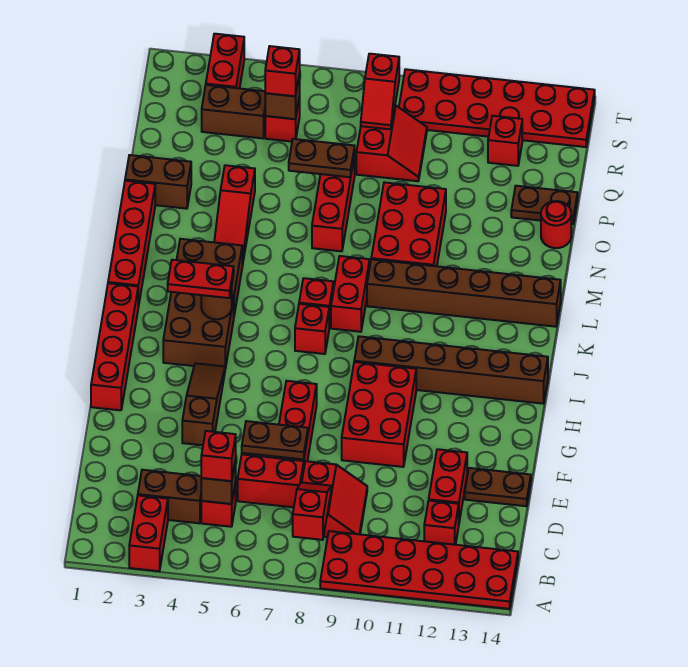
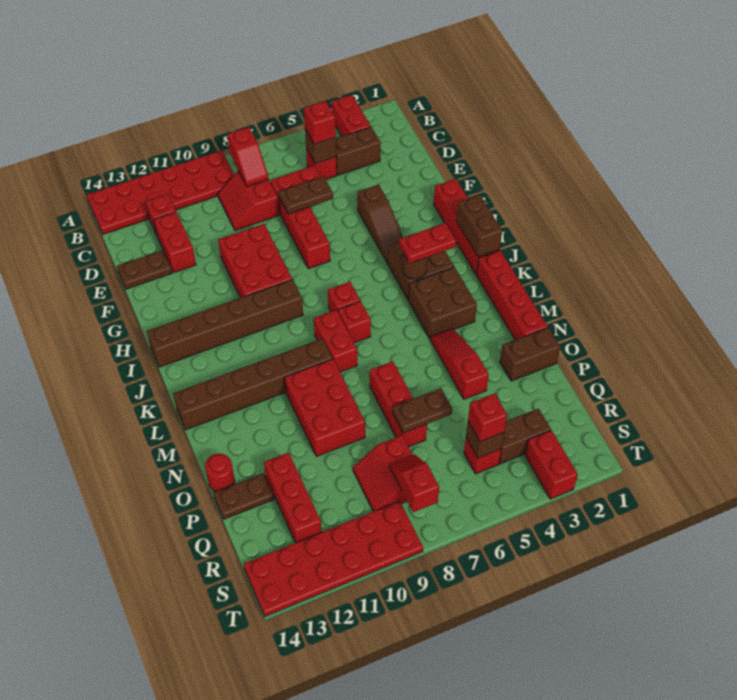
none -> brown brick I1:J1 level 2
red brick R12 level 1 -> red brick P12:R12 level 1

